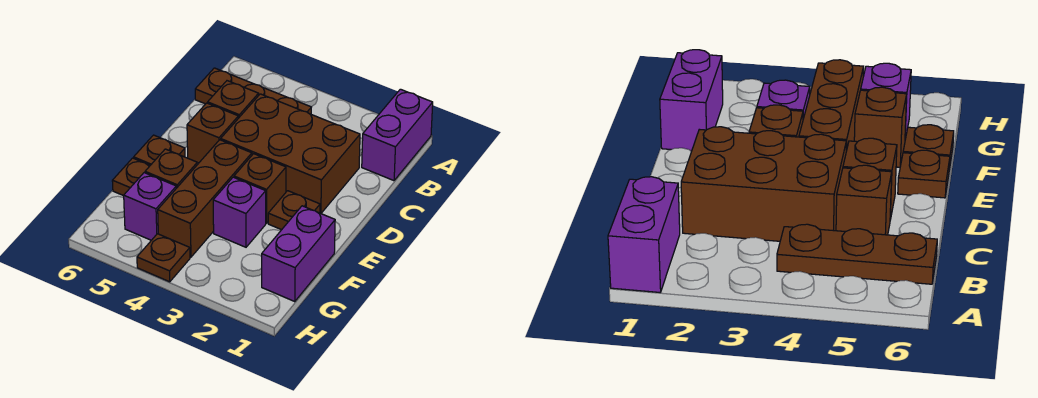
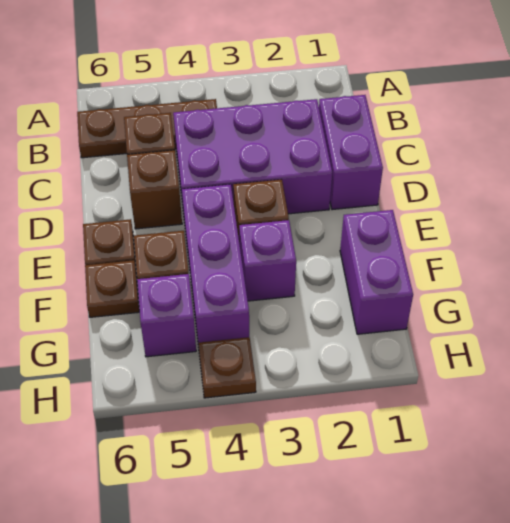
purple brick A1:B1 level 1 -> purple brick C1:D1 level 1
brown brick C2:D4 level 1 -> purple brick C2:D4 level 1
brown plate E2 level 1 -> none
brown brick E4:G4 level 1 -> purple brick E4:G4 level 1

